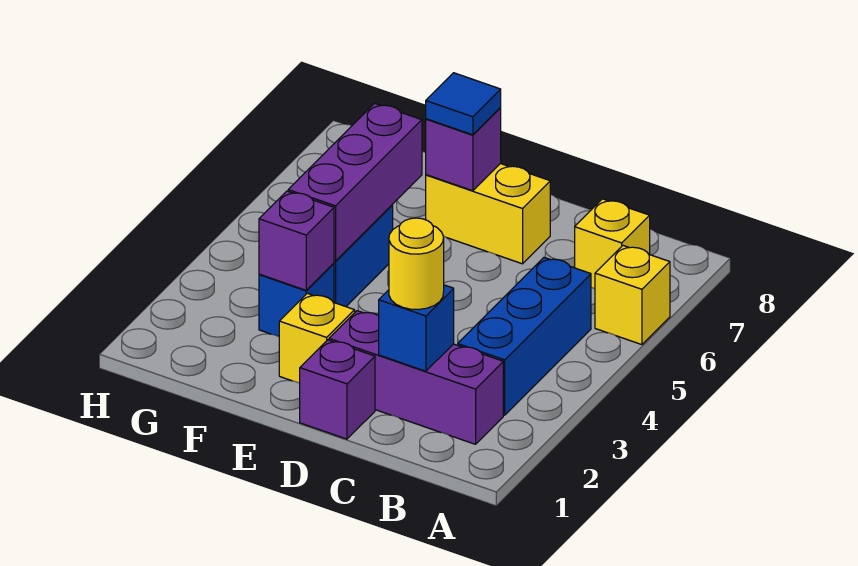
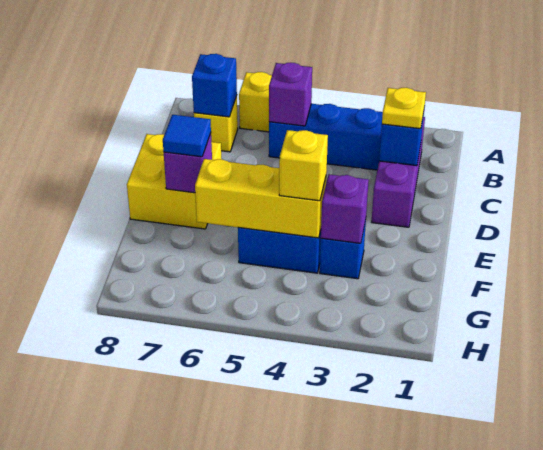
none -> blue brick B7 level 2
yellow round brick C2 level 3 -> yellow plate C2 level 3
purple brick D1 level 1 -> purple brick B5 level 2
yellow brick D7:E7 level 1 -> yellow brick D7:E8 level 1
yellow brick E2 level 1 -> yellow brick F4 level 3
purple brick F4:F6 level 2 -> yellow brick F4:F6 level 2

